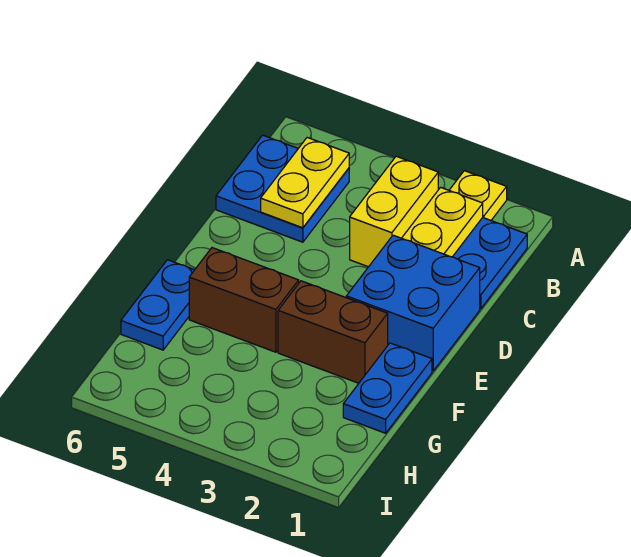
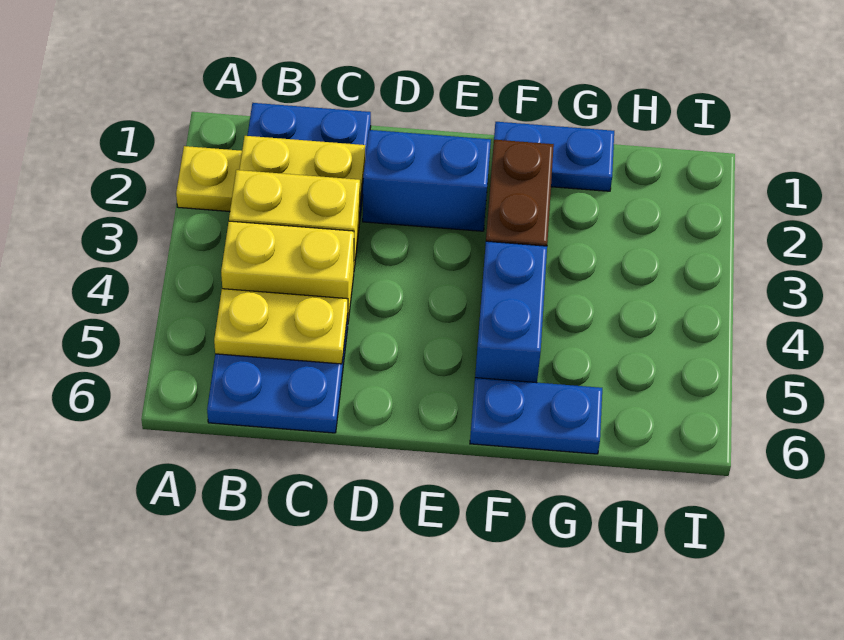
none -> yellow brick B4:C4 level 1
blue brick D1:E2 level 1 -> blue brick D2:E2 level 1
brown brick F4:F5 level 1 -> blue brick F4:F5 level 1

